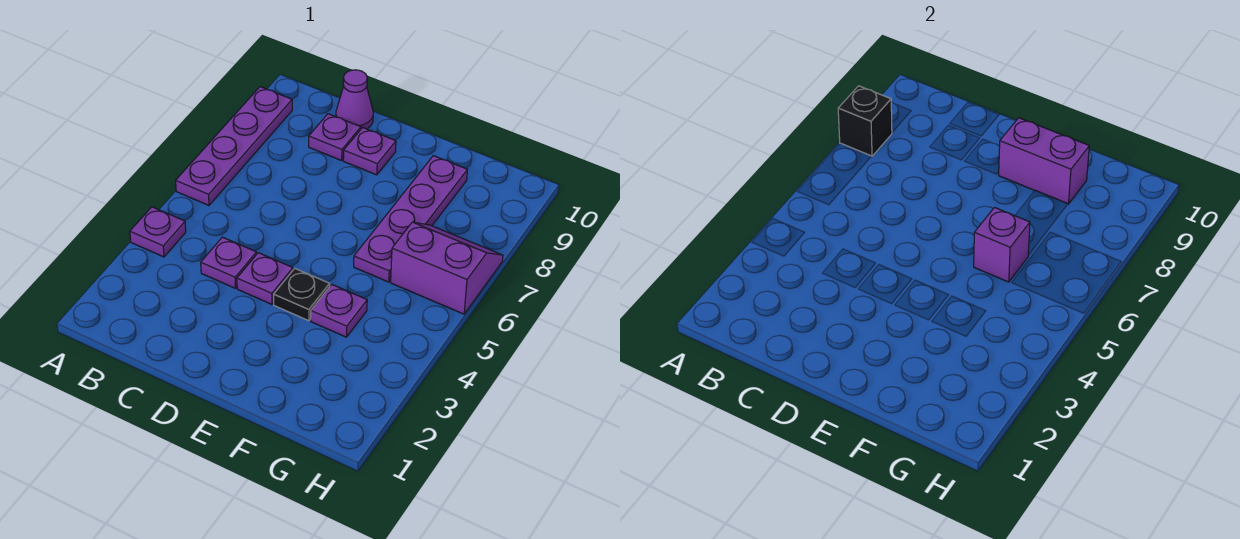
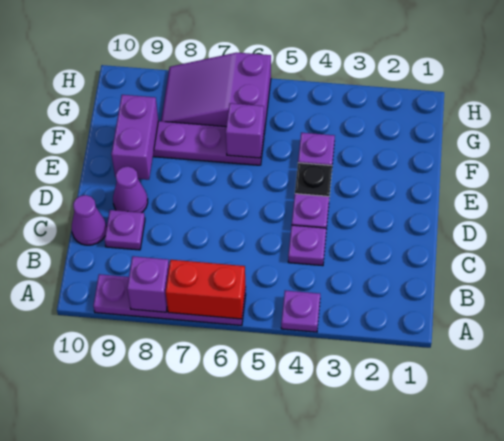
none -> red brick A6:A7 level 2
black brick A8 level 2 -> purple brick A8 level 2
purple plate D9 level 1 -> purple cone D9 level 1
purple slope G6:H7 level 1 top 6 -> purple slope G6:H8 level 1 top 6

